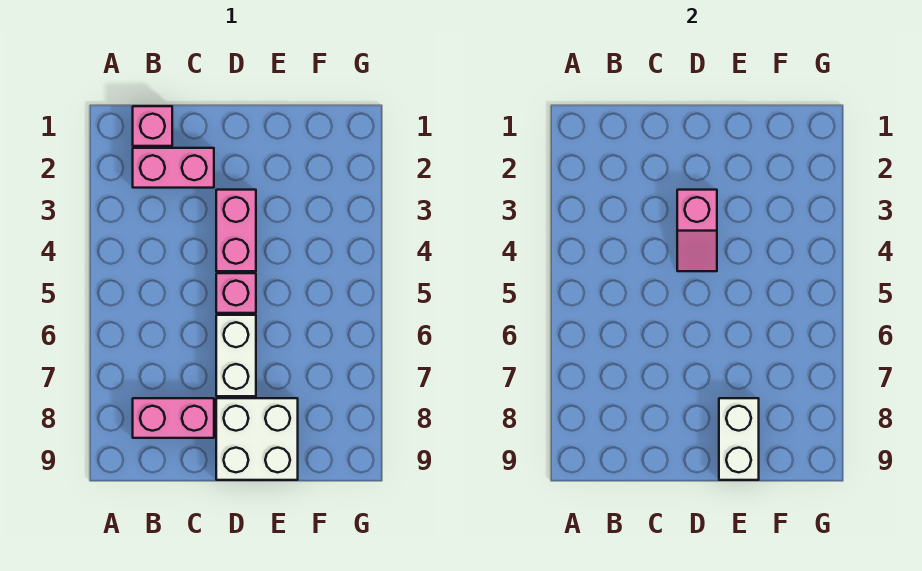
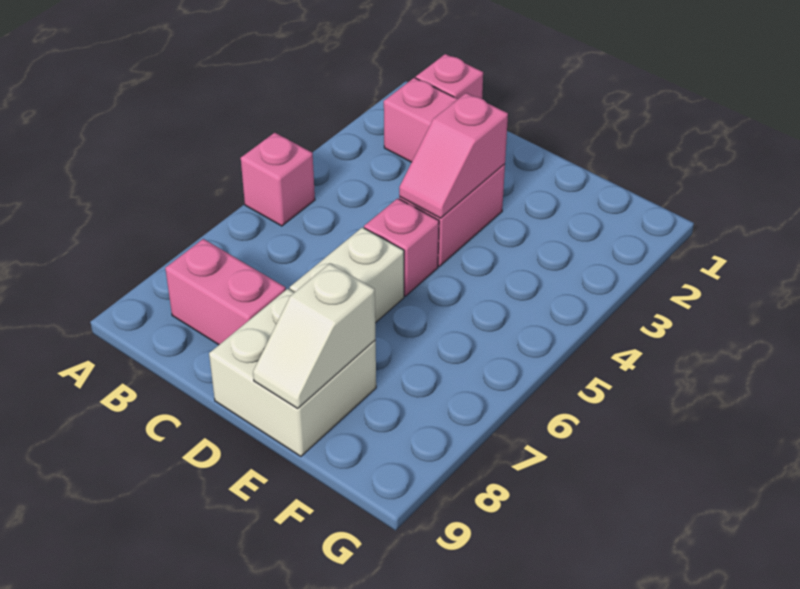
none -> pink brick A5 level 1
white brick E8:E9 level 2 -> white slope E8:E9 level 2 top 8

